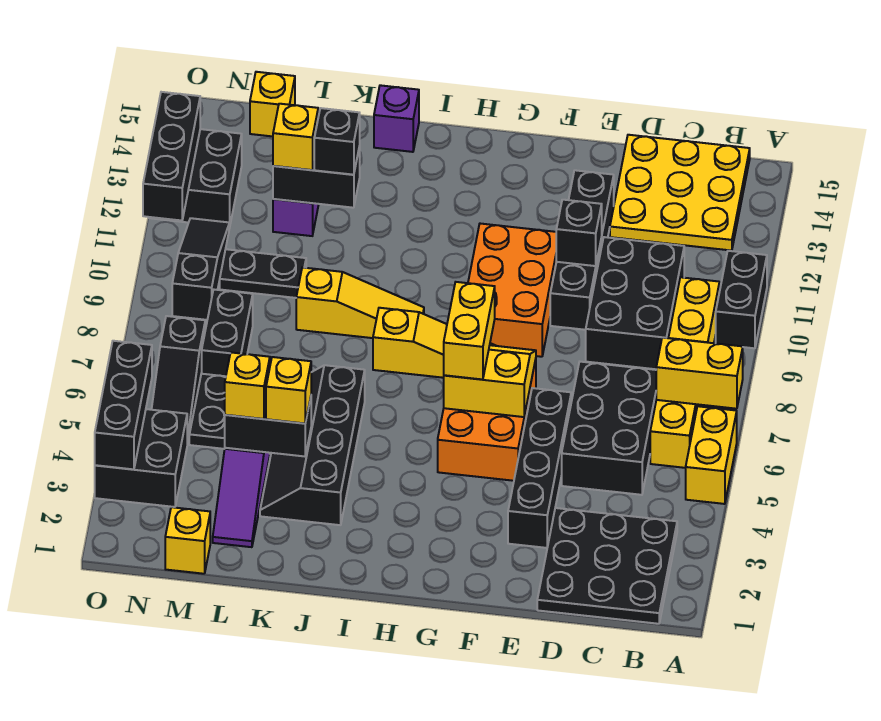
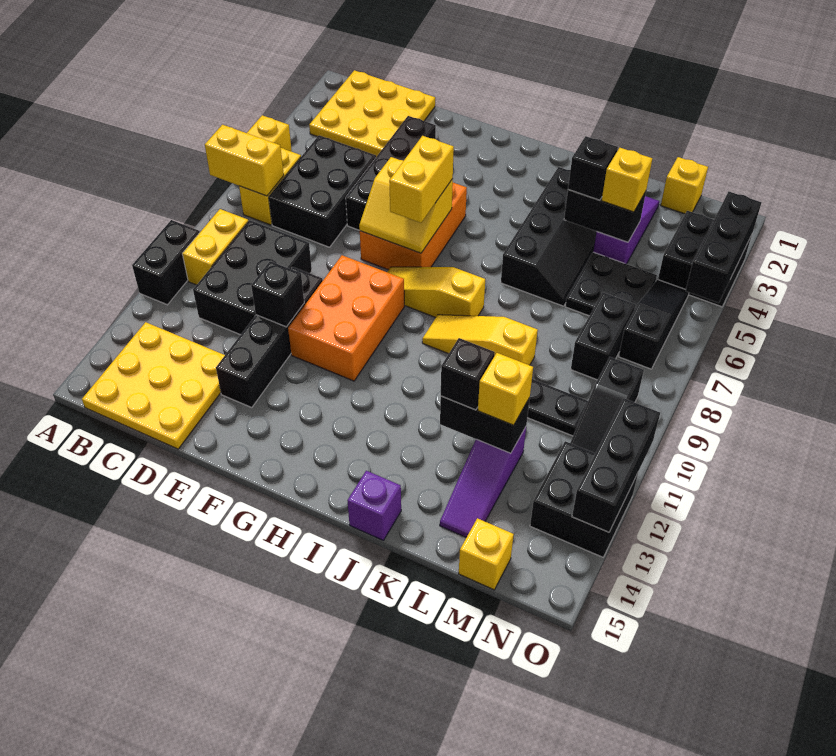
black plate B1:D3 level 1 -> yellow plate B1:D3 level 1
yellow brick K4 level 3 -> black brick K4 level 3

